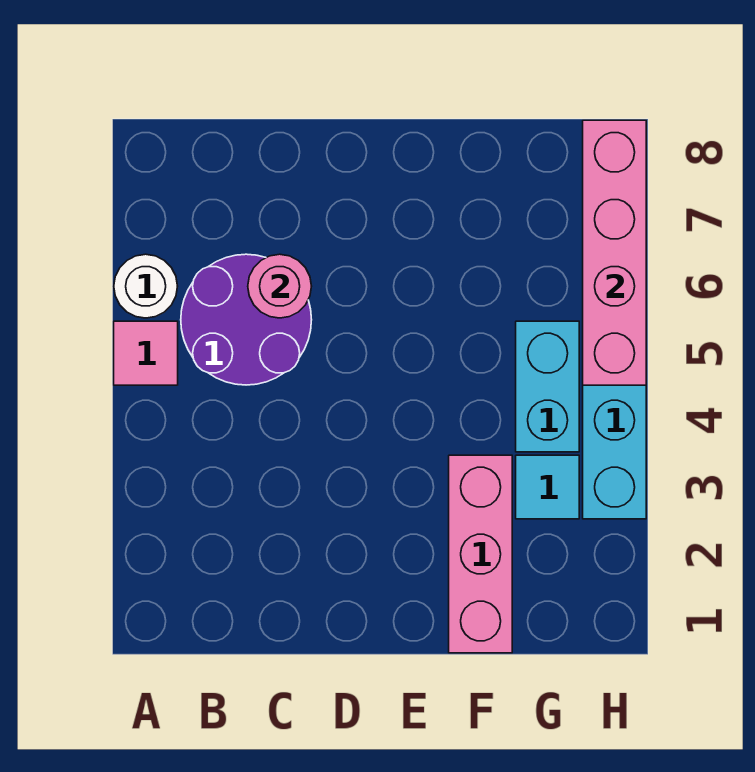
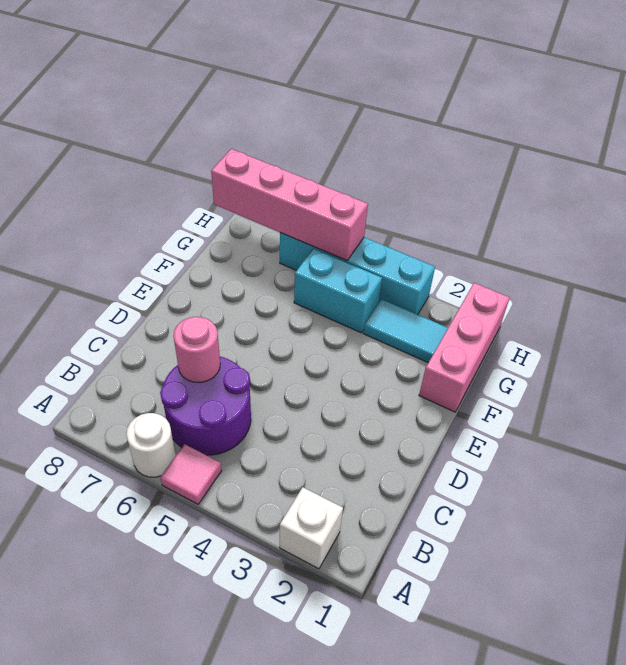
none -> white brick A2 level 1
pink brick F1:F3 level 1 -> pink brick F1:H1 level 1
cyan tile G3 level 1 -> cyan tile G2:G3 level 1

